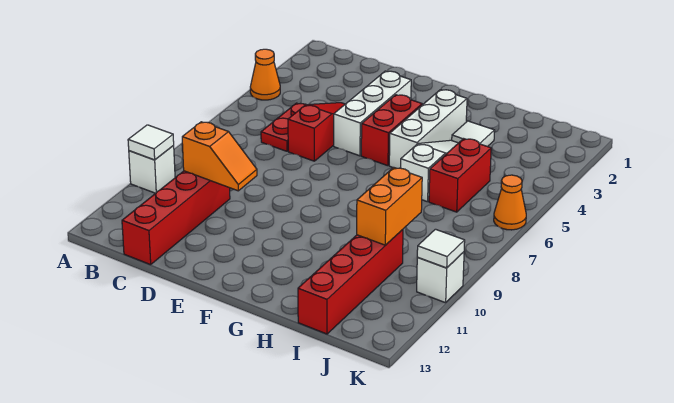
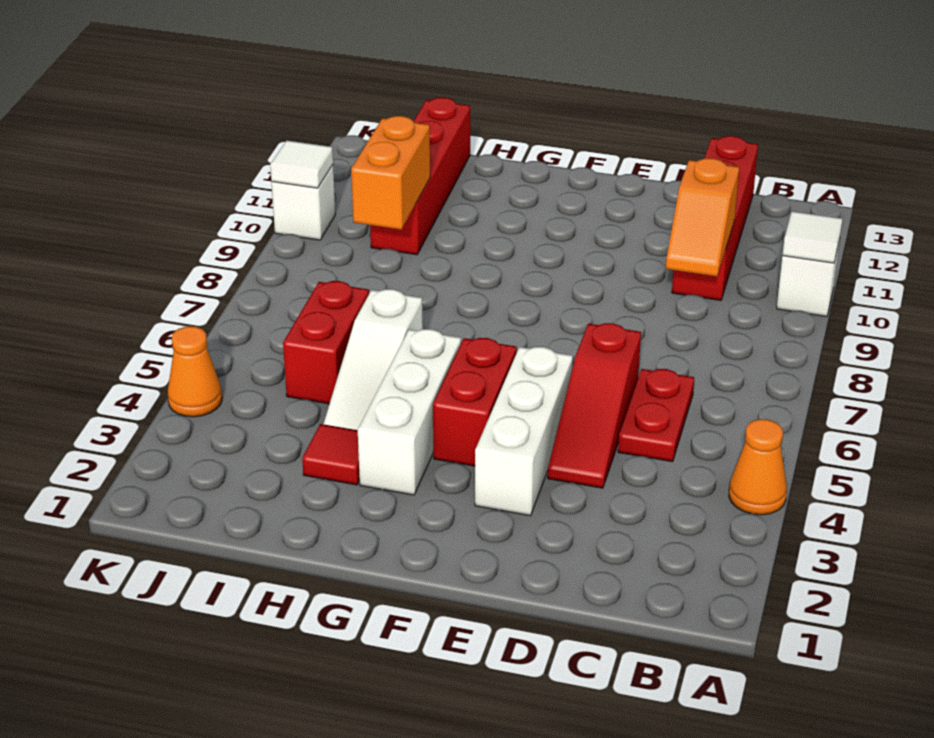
orange slope C10:D10 level 2 top C -> orange slope C9:C10 level 2 top 10
white tile H3 level 1 -> red tile H3 level 1
orange cone K6 level 1 -> orange cone K4 level 1

